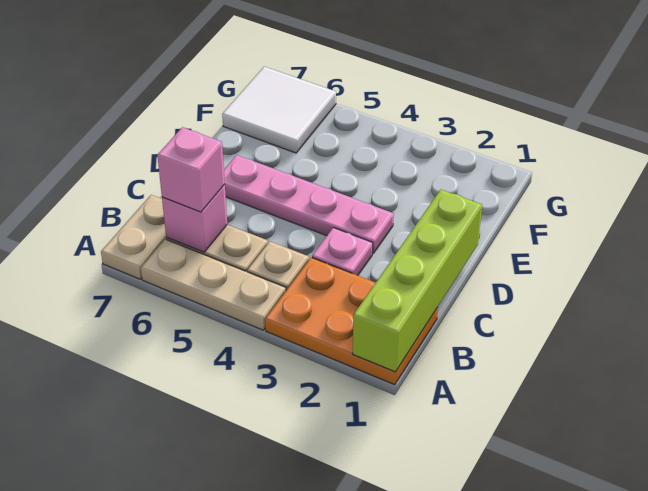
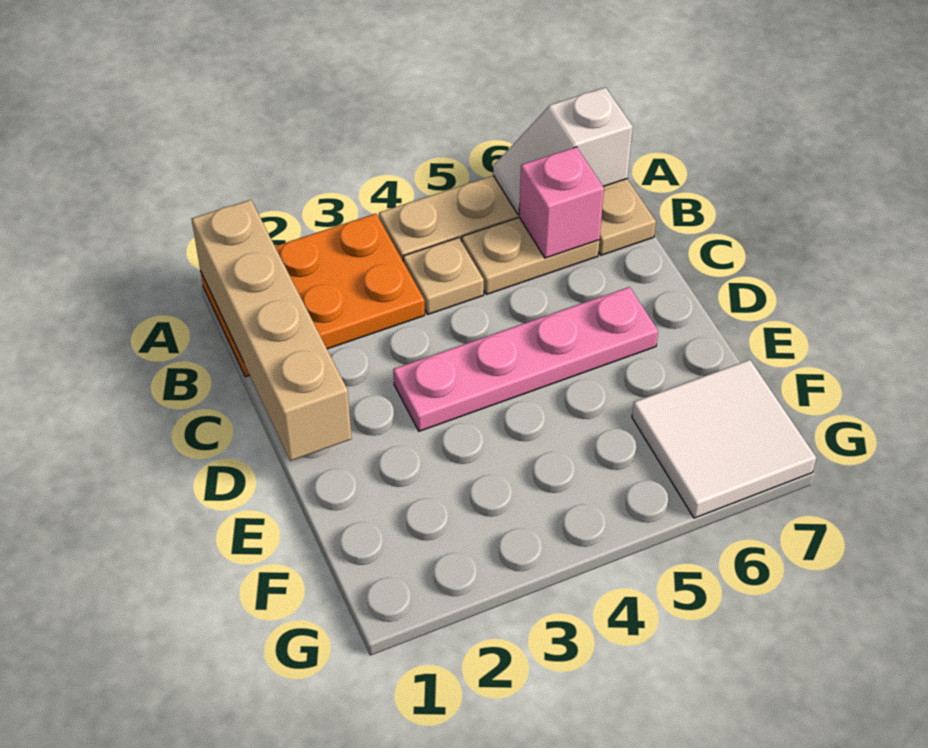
lime brick A1:D1 level 2 -> tan brick A1:D1 level 2
none -> white slope A6:A7 level 2 top 7
pink brick B6 level 3 -> none
pink plate C3 level 1 -> none

